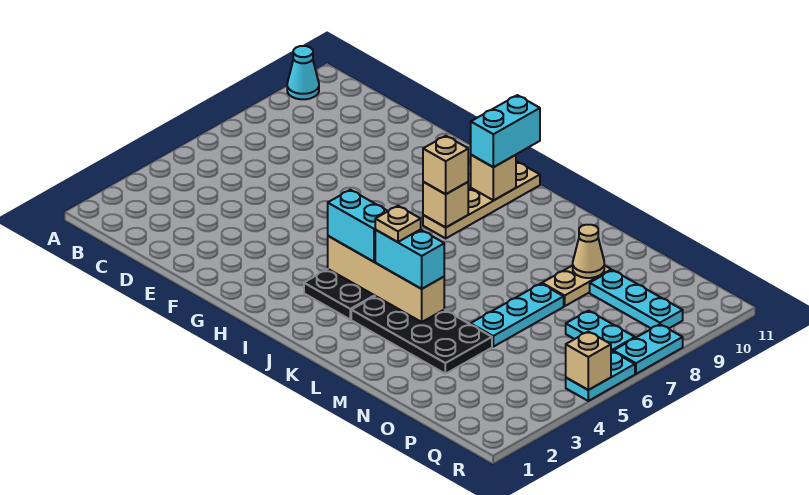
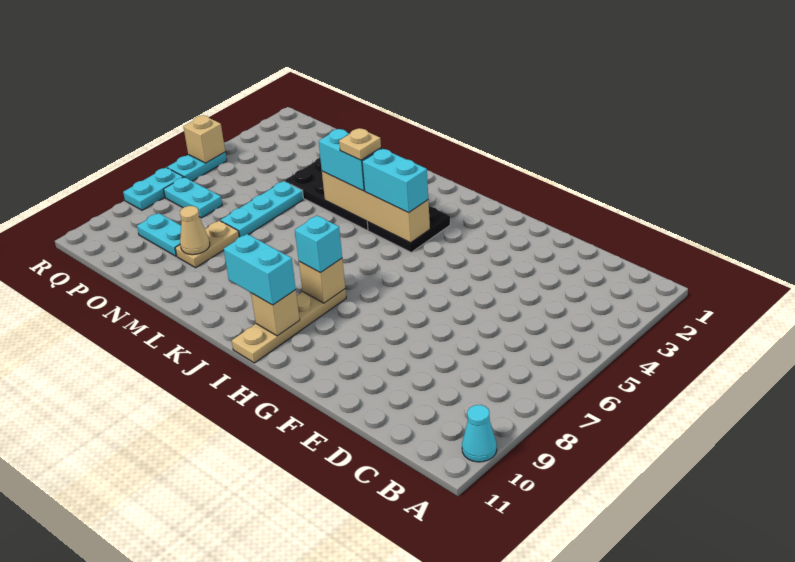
tan brick I8 level 3 -> cyan brick I8 level 3
cyan brick I10:I11 level 3 -> cyan brick I10:J10 level 3
cyan plate O9:Q9 level 1 -> cyan plate O9:P9 level 1

